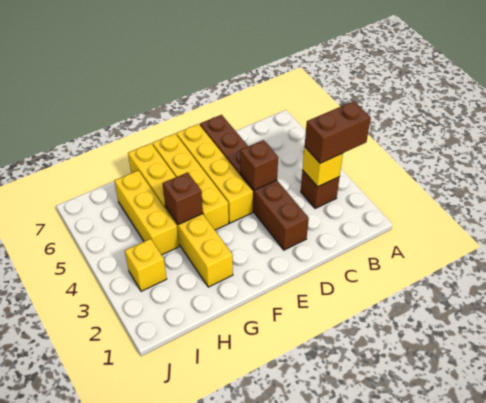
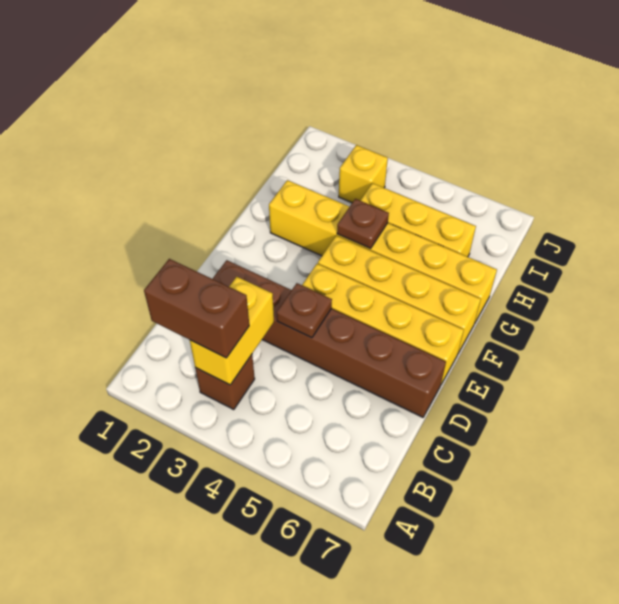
brown brick A3:B3 level 3 -> brown brick B2:B3 level 3
yellow brick B3 level 2 -> yellow brick B3:C3 level 2
brown brick D4 level 2 -> brown plate D4 level 2
brown brick G4 level 2 -> brown plate G4 level 2

